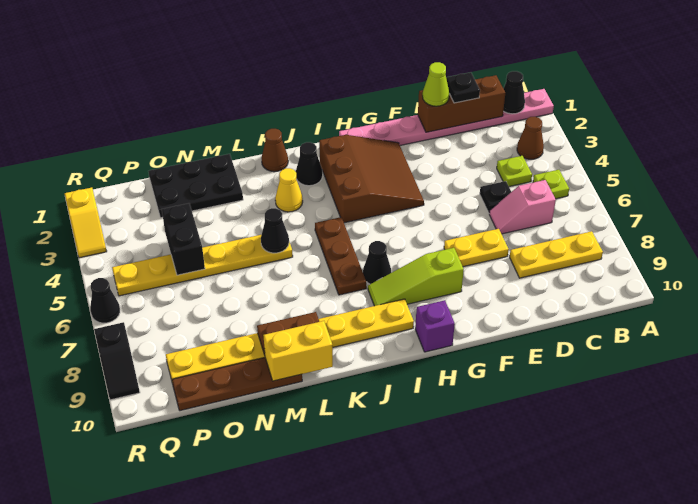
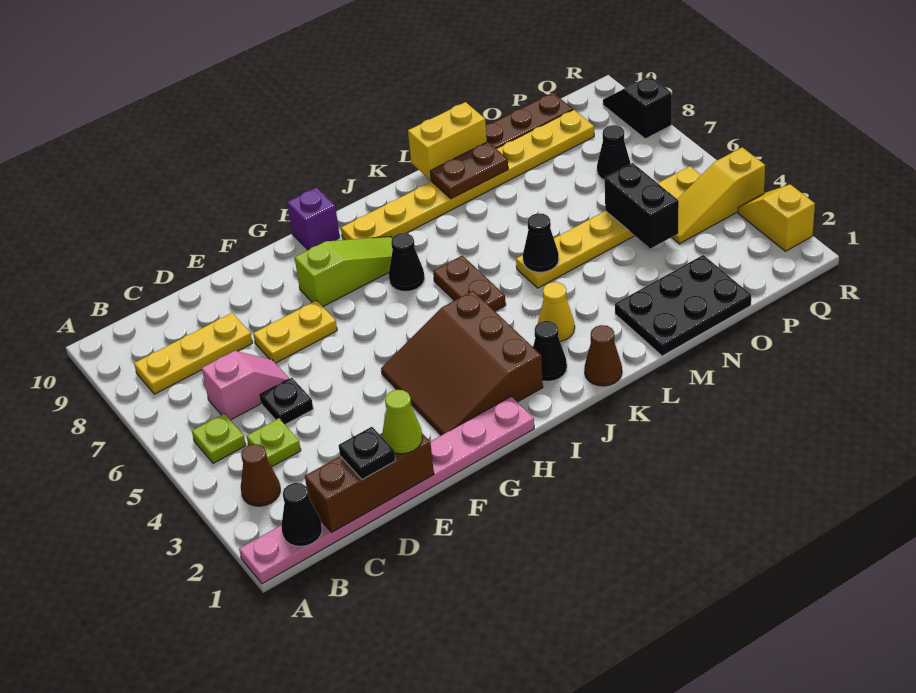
brown plate J5:J7 level 1 -> brown plate J5:J6 level 1
none -> yellow slope P4:R4 level 1 top R
black cone R6 level 1 -> black cone P7 level 1

